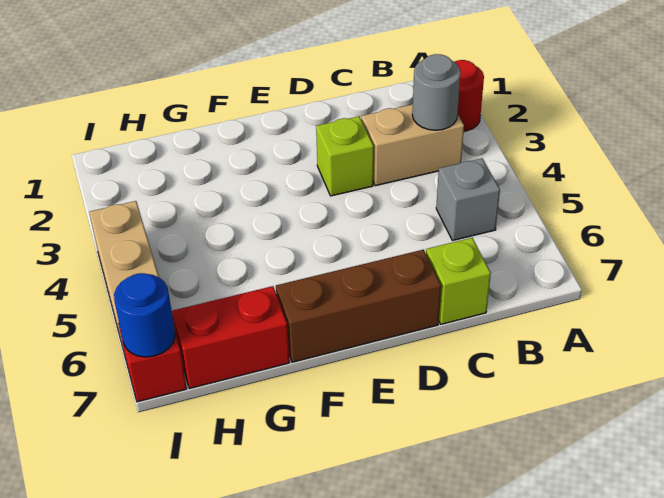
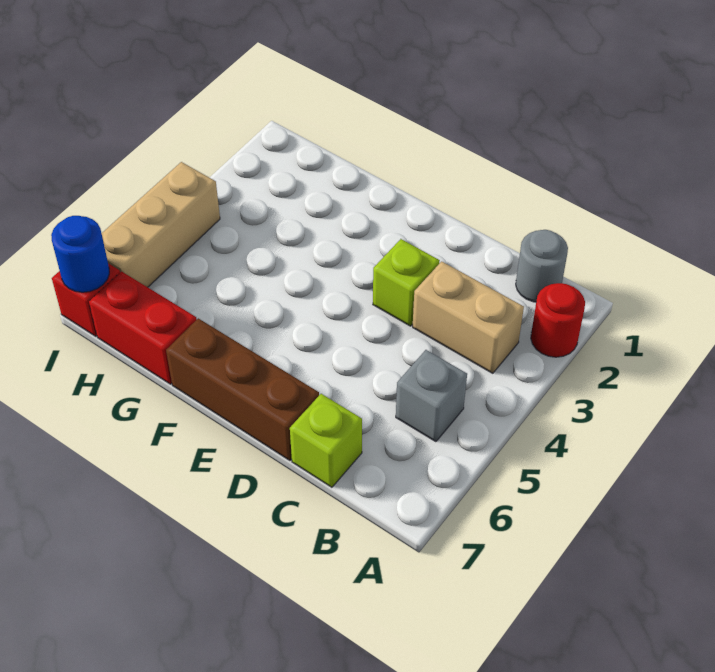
grey round brick B3 level 2 -> grey round brick B1 level 1

